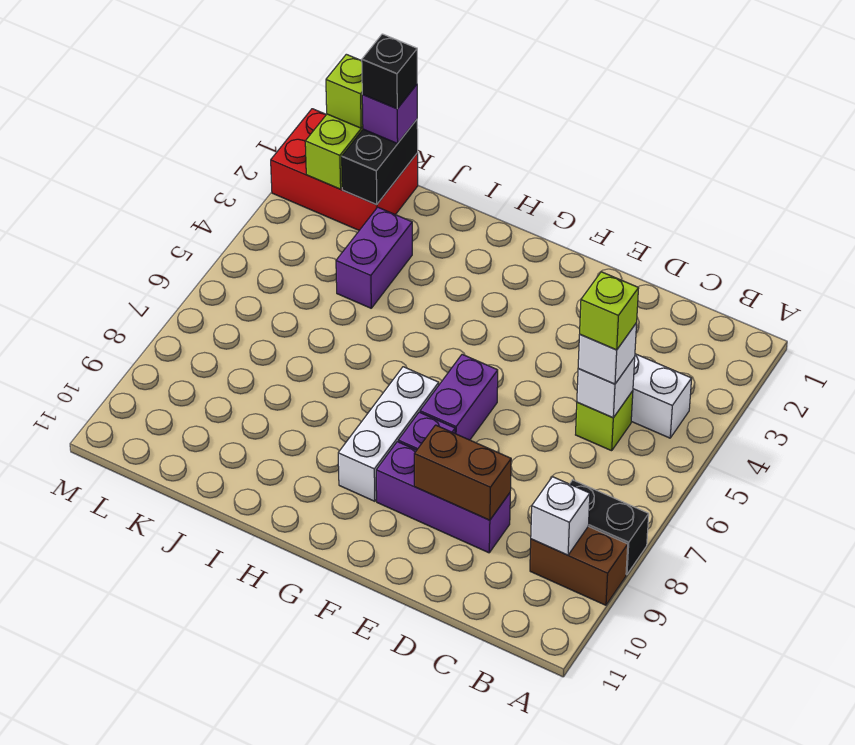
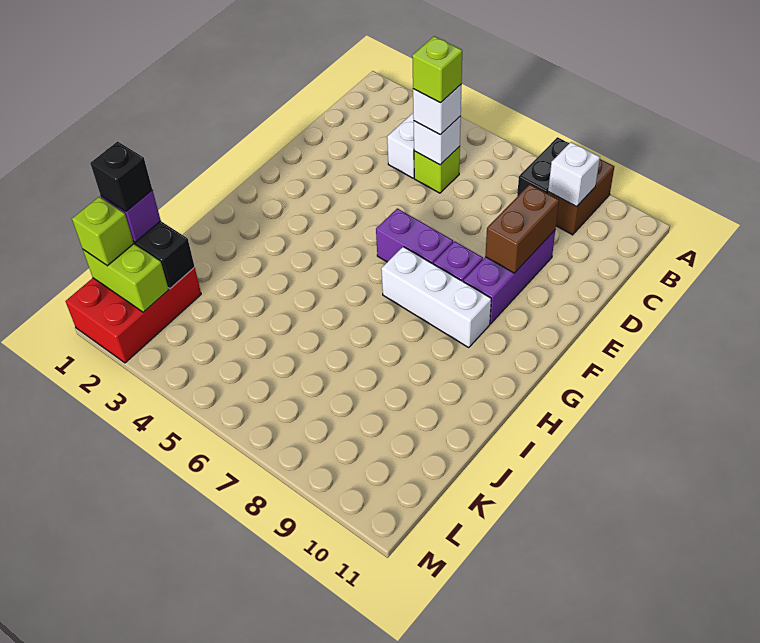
purple brick J3:J4 level 1 -> none

